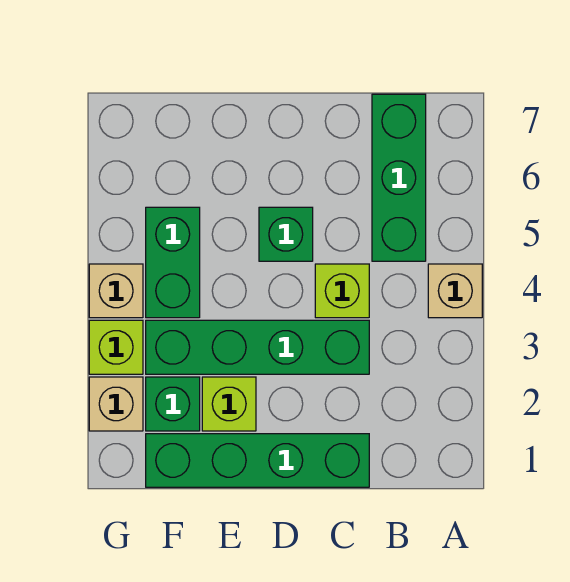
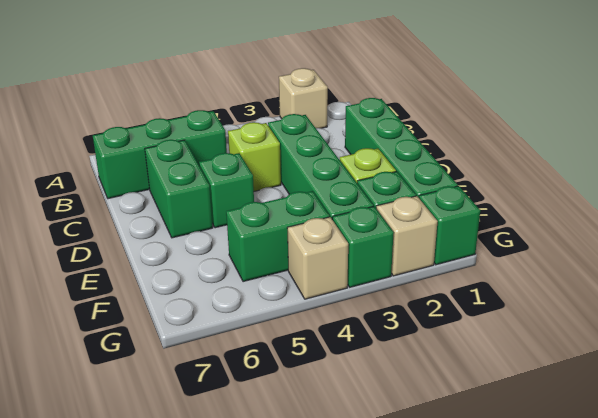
tan brick A4 level 1 -> tan brick A2 level 1
none -> green brick C6:D6 level 1
none -> green brick G1 level 1
lime brick G3 level 1 -> green brick G3 level 1

